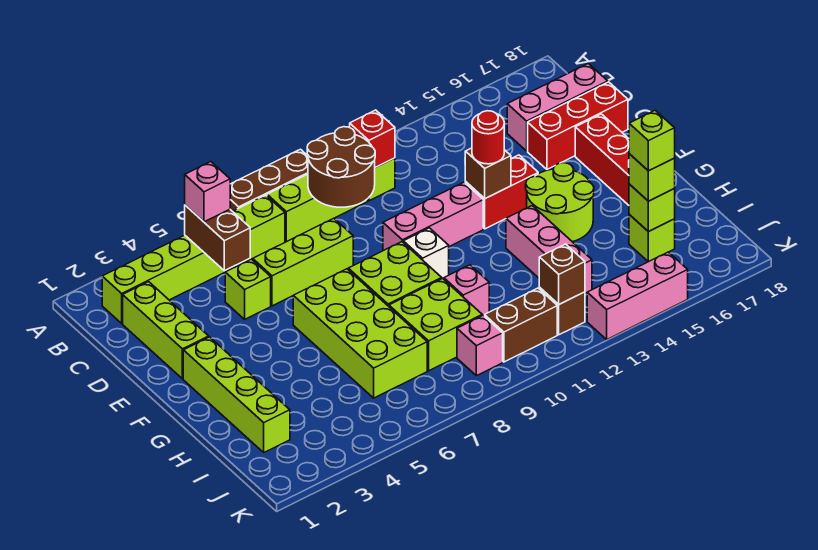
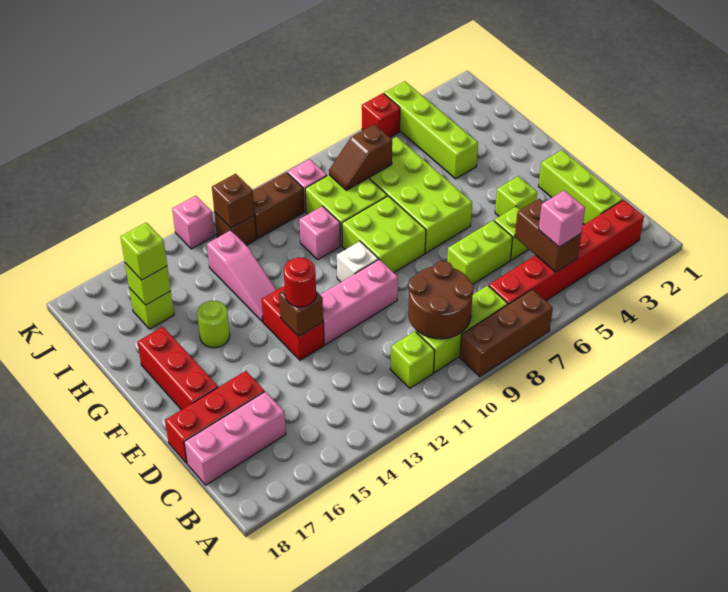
lime brick B2:B7 level 1 -> red brick B2:B7 level 1
red brick B11 level 2 -> red brick K5 level 1
lime brick D6:D8 level 1 -> lime brick D6:D7 level 1
red brick E13:E14 level 1 -> red brick E13:F13 level 1
lime brick F2:I2 level 1 -> lime brick H4:K4 level 1
lime round brick F14:G15 level 1 -> lime round brick G15 level 1
pink brick G13:I13 level 1 -> pink slope G13:I13 level 1 top I
none -> brown slope I7:I8 level 2 top 7
lime brick I16 level 4 -> lime brick E4 level 1
pink brick K13:K15 level 1 -> pink brick K13 level 1

